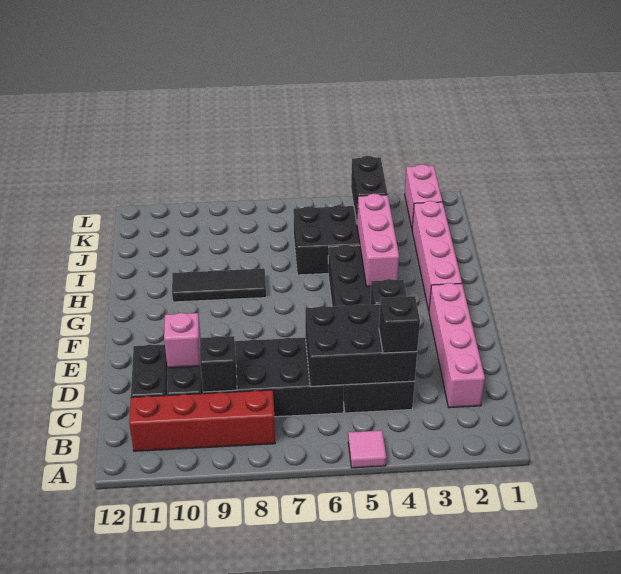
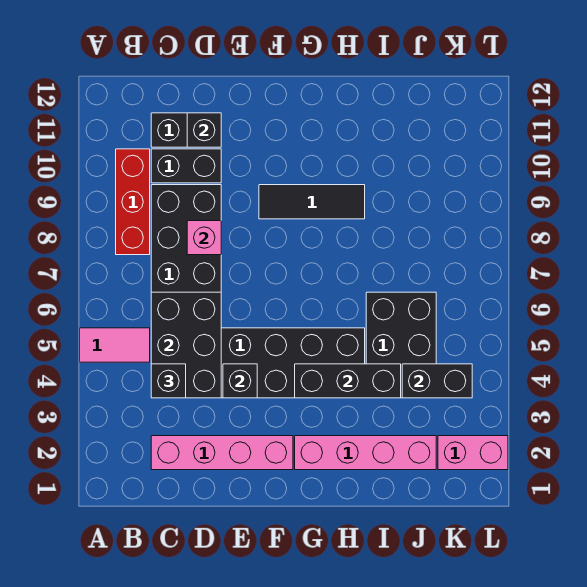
pink tile A5 level 1 -> pink tile A5:B5 level 1
red brick B8:B11 level 1 -> red brick B8:B10 level 1
black brick C9 level 2 -> black brick D11 level 2
pink brick D10 level 2 -> pink brick D8 level 2
pink brick G4:I4 level 2 -> black brick G4:I4 level 2
black tile H8:H10 level 1 -> black tile F9:H9 level 1

